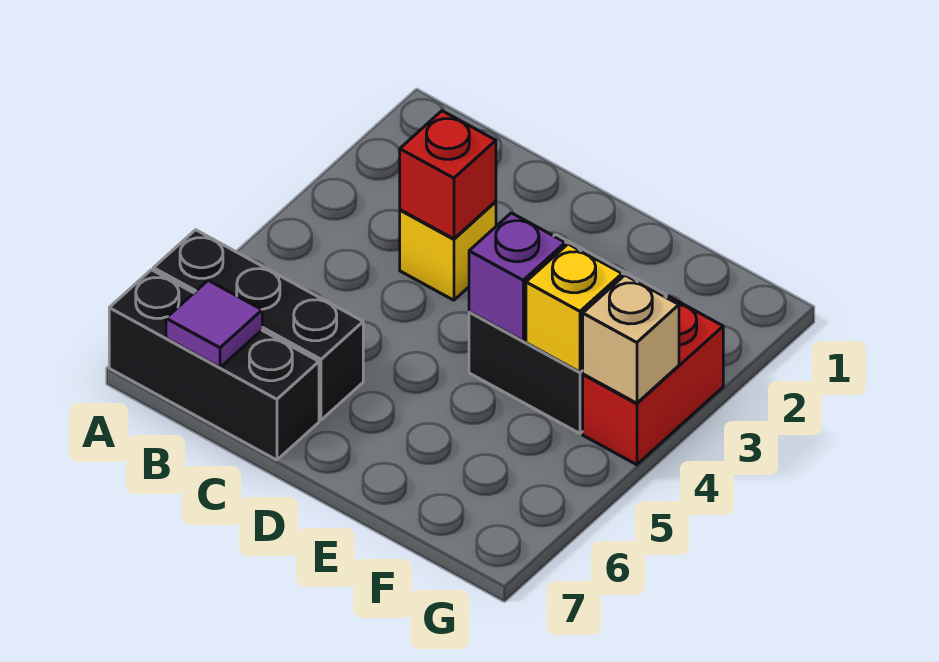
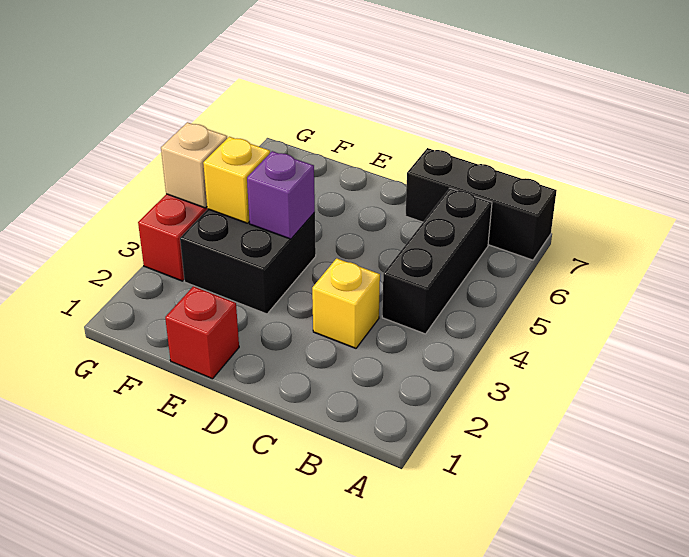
black brick A6:C6 level 1 -> black brick B4:B6 level 1
purple tile B7 level 2 -> none
red brick C3 level 2 -> red brick E1 level 1

